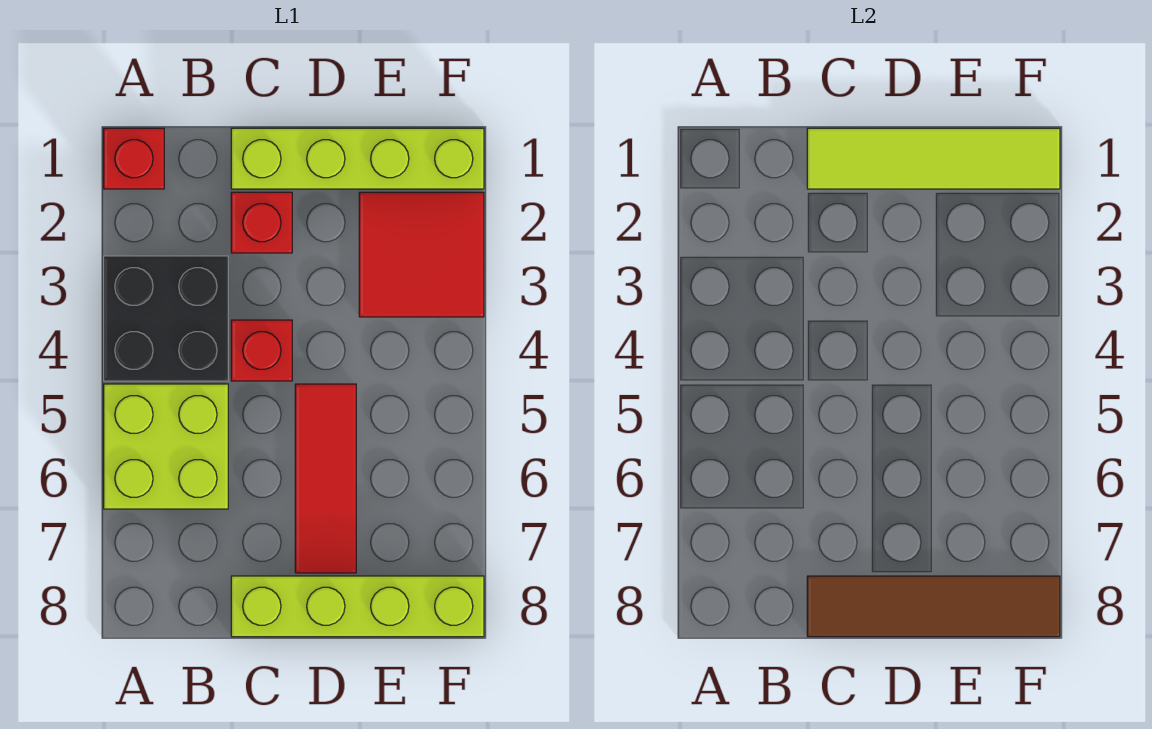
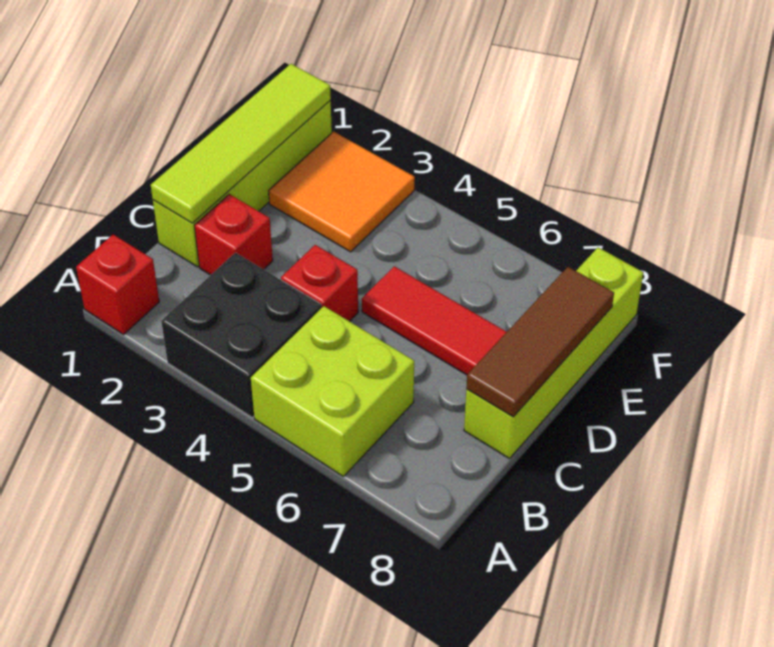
brown tile C8:F8 level 2 -> brown tile C8:E8 level 2
red tile E2:F3 level 1 -> orange tile E2:F3 level 1

